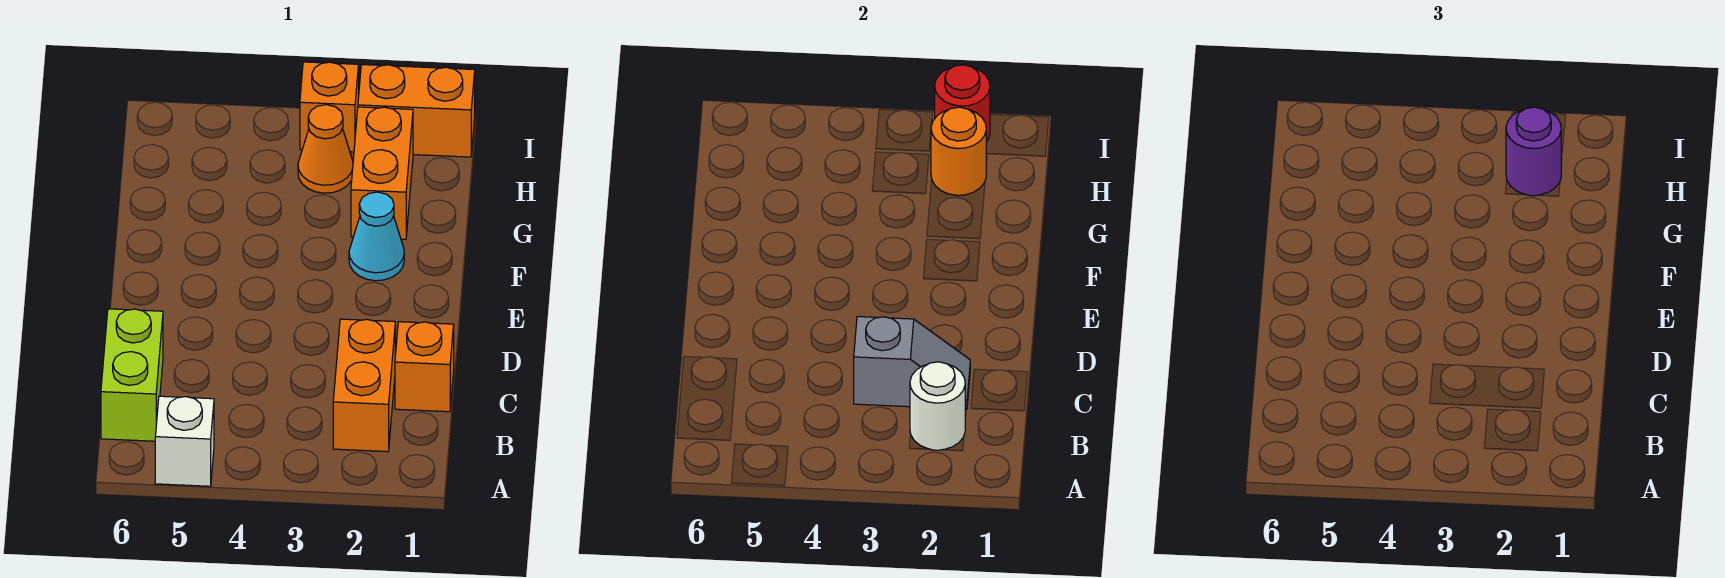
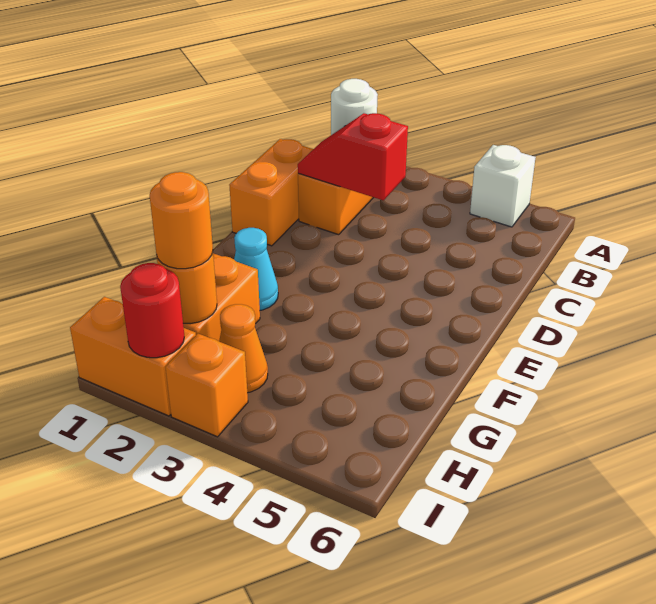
lime brick B6:C6 level 1 -> none
orange brick C1 level 1 -> orange brick C1:D1 level 1
grey slope C2:C3 level 2 top 3 -> red slope C2:C3 level 2 top 3
purple round brick H2 level 3 -> orange round brick H2 level 3

